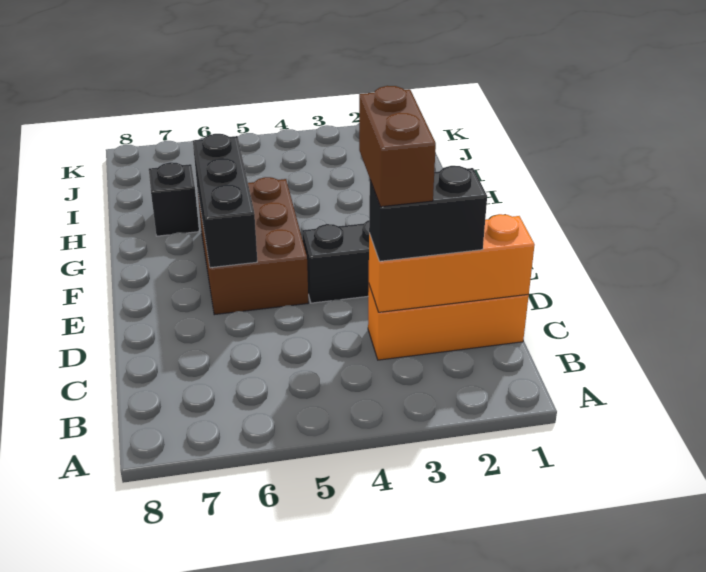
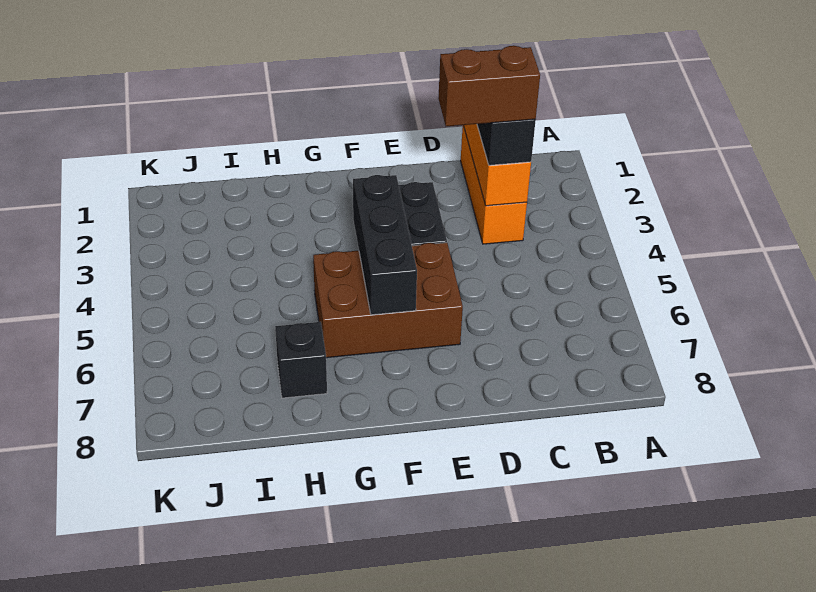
black brick E6:G6 level 2 -> black brick F4:F6 level 2

